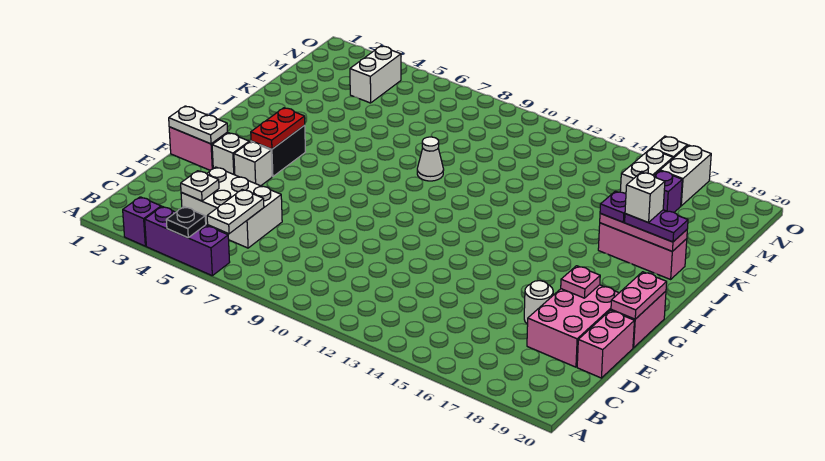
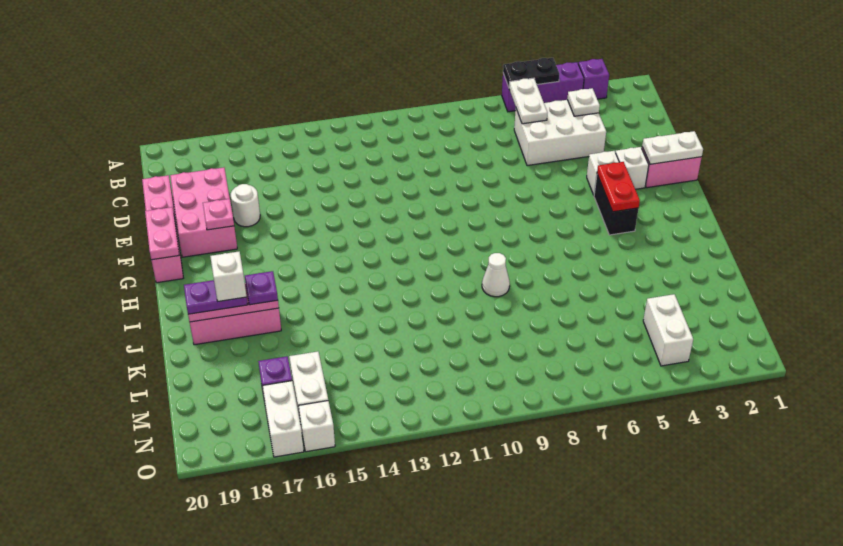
black plate A5 level 2 -> black plate A5:A6 level 2

